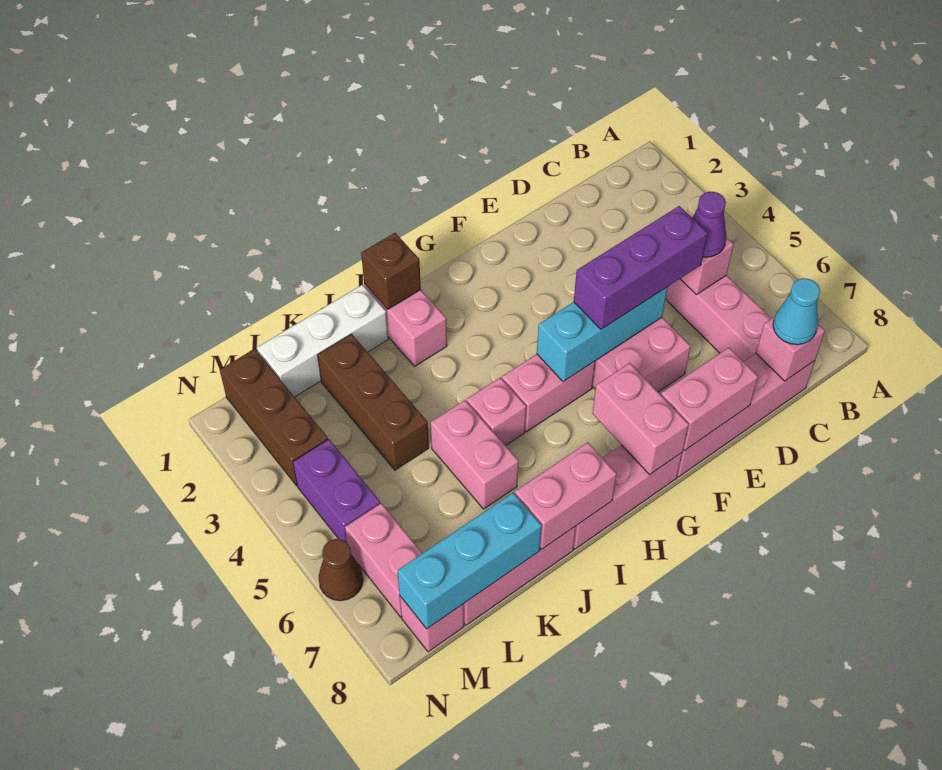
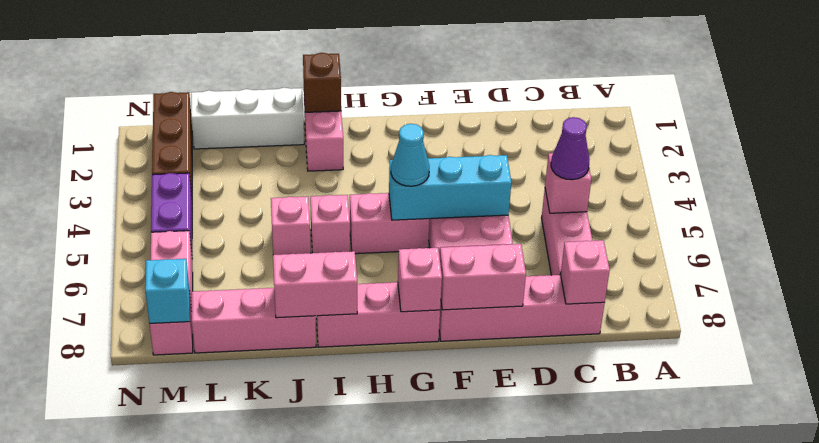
cyan cone C8 level 3 -> cyan cone G5 level 3
purple brick D5:F5 level 3 -> none
pink brick G7:G8 level 2 -> pink brick G8 level 2
pink brick J5:J6 level 1 -> pink brick J5 level 1
brown brick K2:K4 level 1 -> none
cyan brick K8:M8 level 2 -> cyan brick M8 level 2
brown cone N6 level 1 -> none

